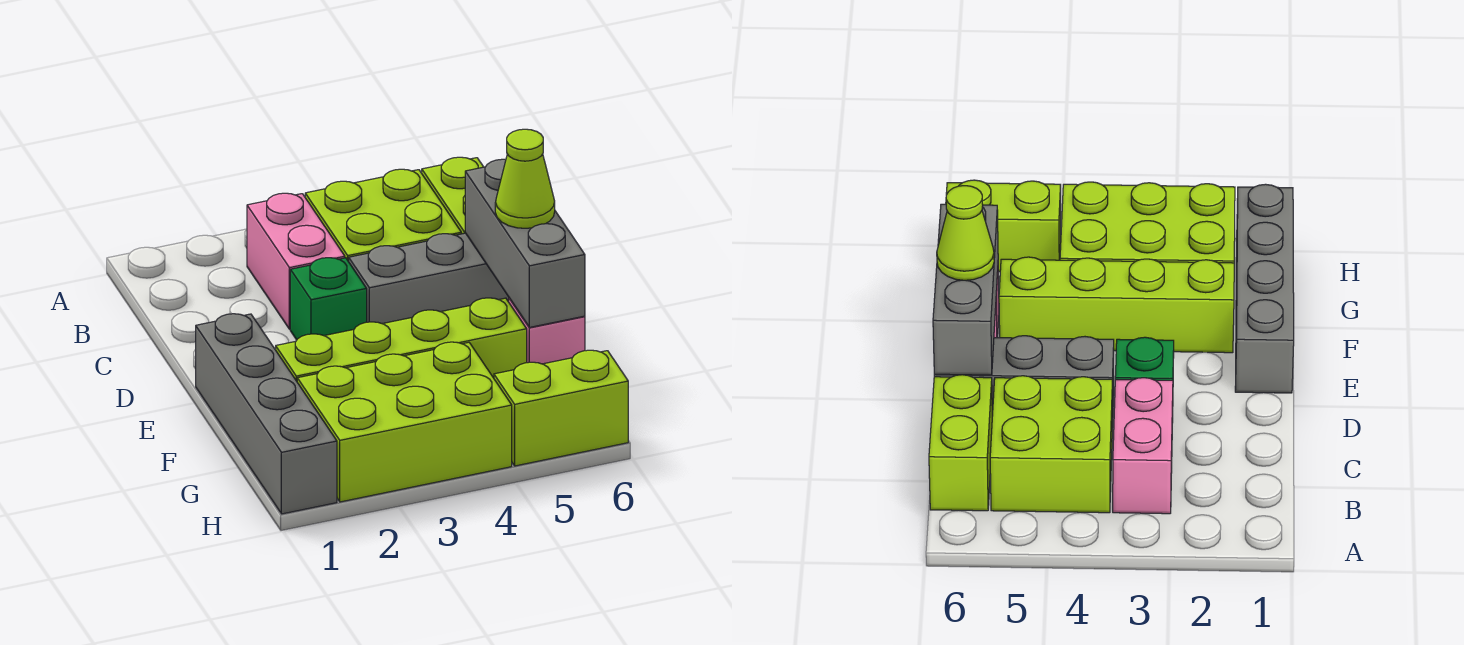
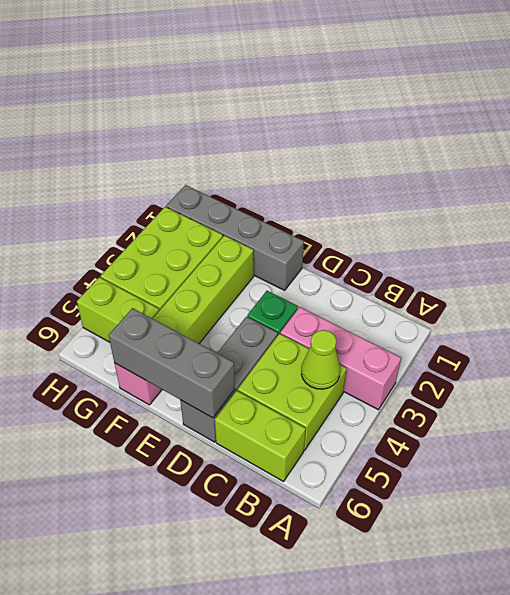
pink brick B3:C3 level 1 -> pink brick A3:C3 level 1
lime cone E6 level 3 -> lime cone B4 level 2
lime brick H5:H6 level 1 -> lime brick G5:H5 level 1

